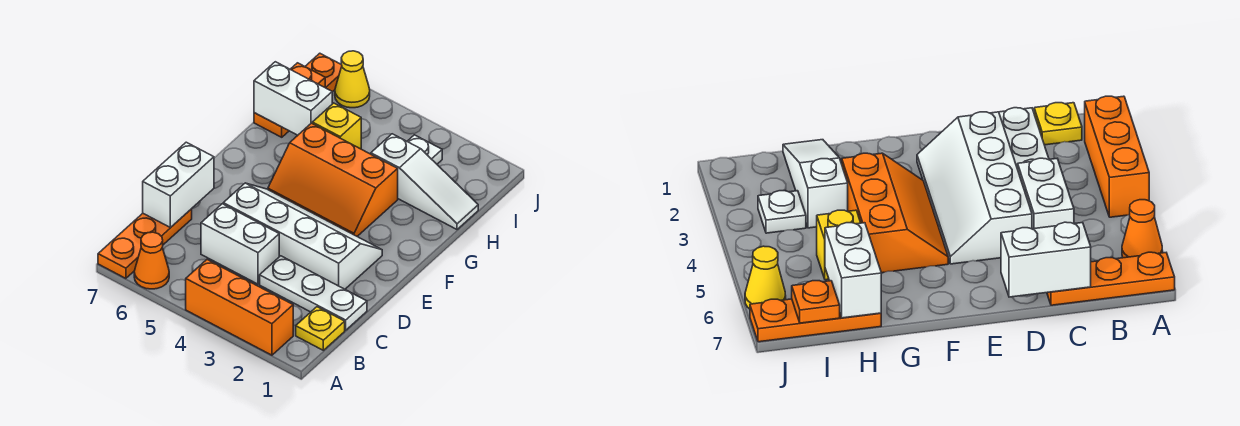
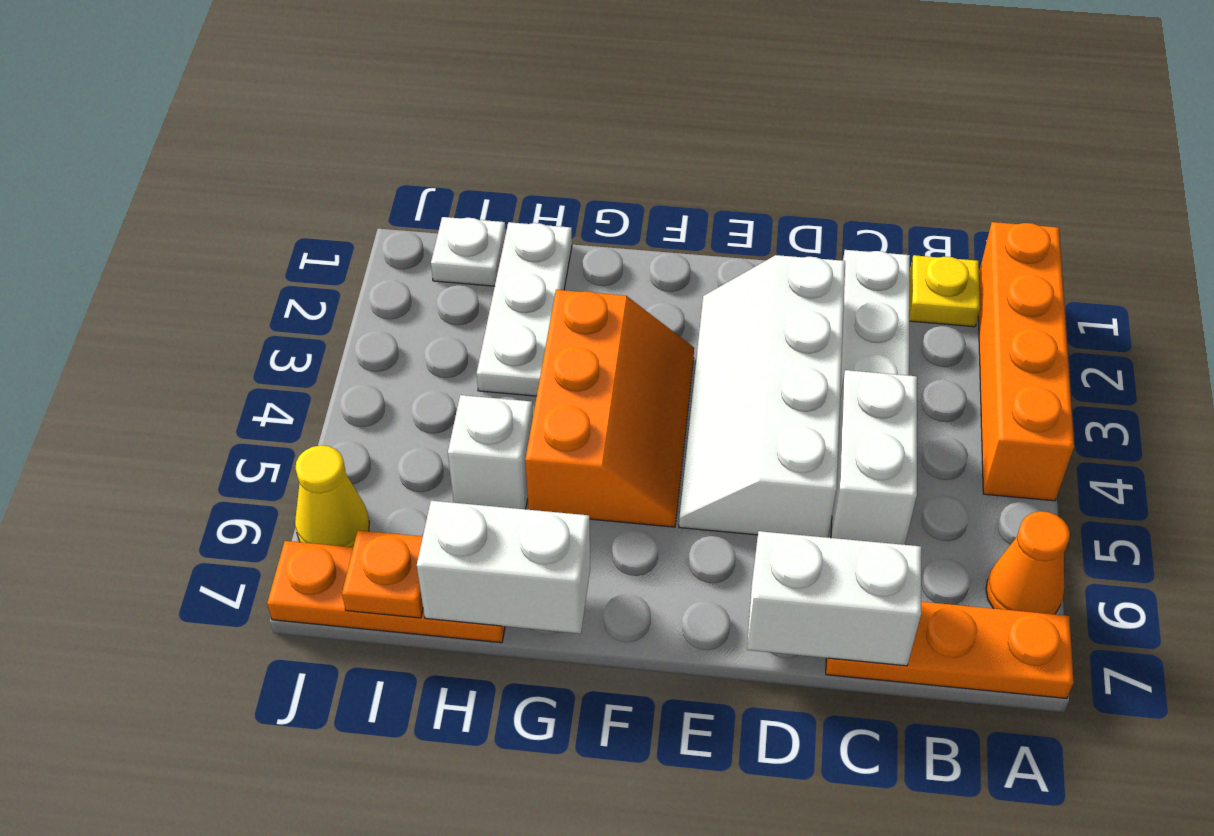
orange brick A2:A4 level 1 -> orange brick A1:A4 level 1
white slope H1:H3 level 1 top 3 -> white plate H1:H3 level 1
yellow brick H5 level 1 -> white brick H5 level 1
white brick H6:H7 level 2 -> white brick G7:H7 level 2
white plate I3 level 1 -> white plate I1 level 1

